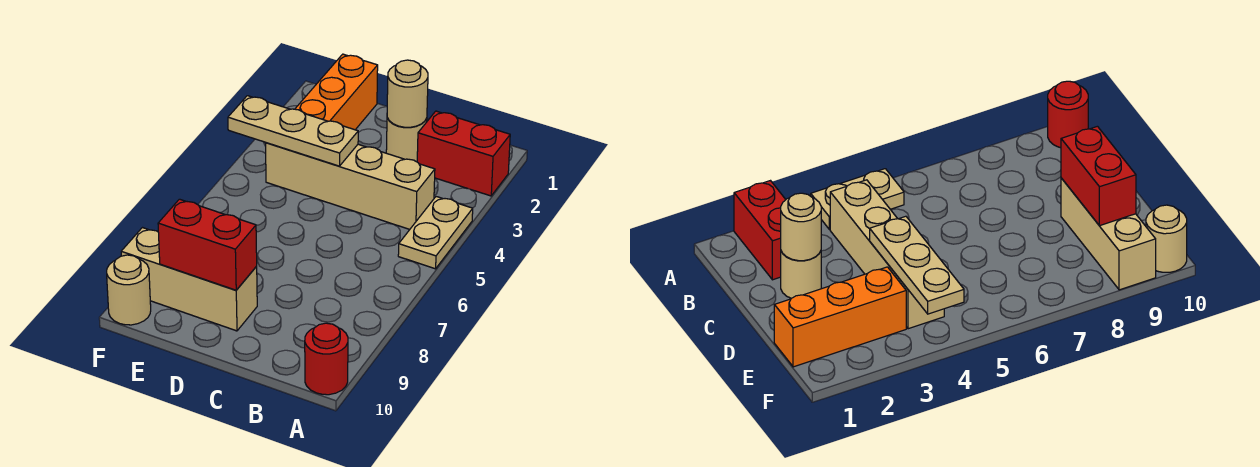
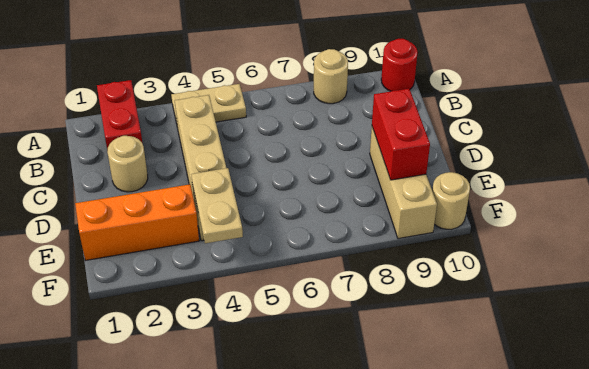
tan round brick C2 level 2 -> tan round brick A8 level 1
tan plate D4:F4 level 2 -> tan plate E4:F4 level 2

